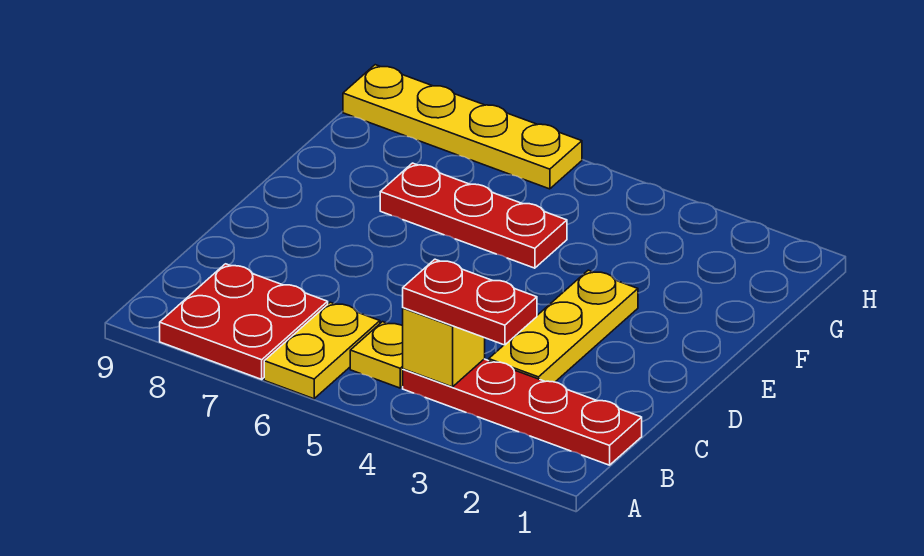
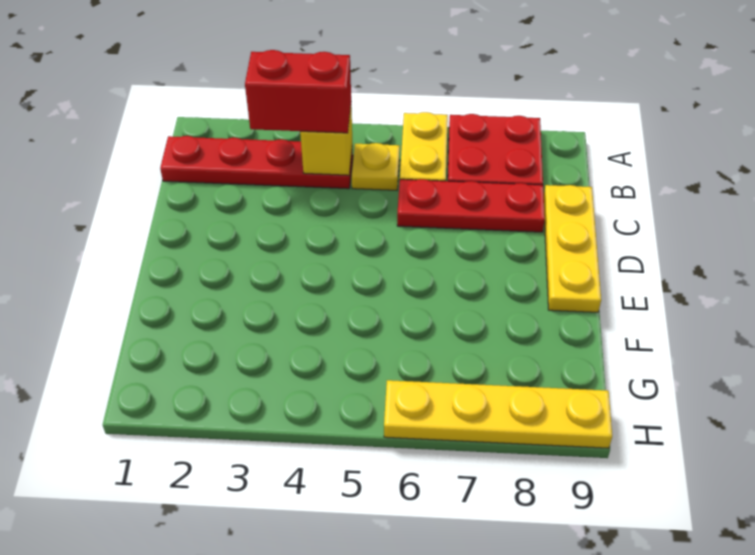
red plate B3:B4 level 3 -> red brick B3:B4 level 3
yellow plate C3:E3 level 1 -> yellow plate C9:E9 level 1
red plate F5:F7 level 1 -> red plate C6:C8 level 1

